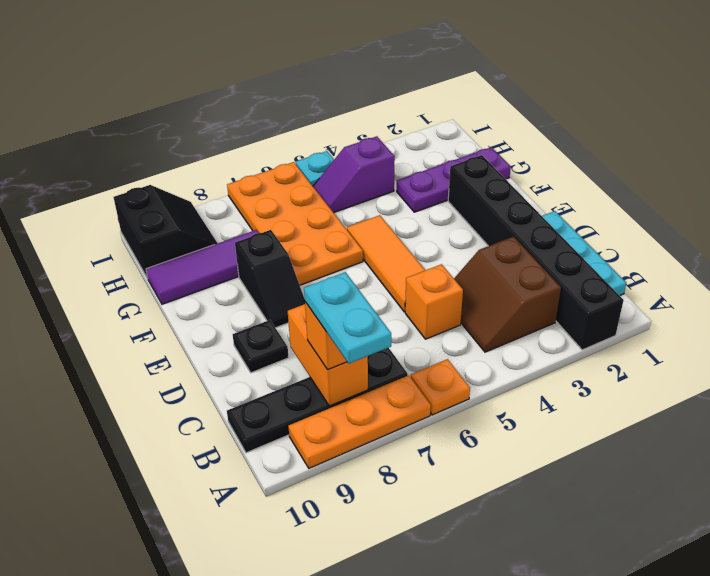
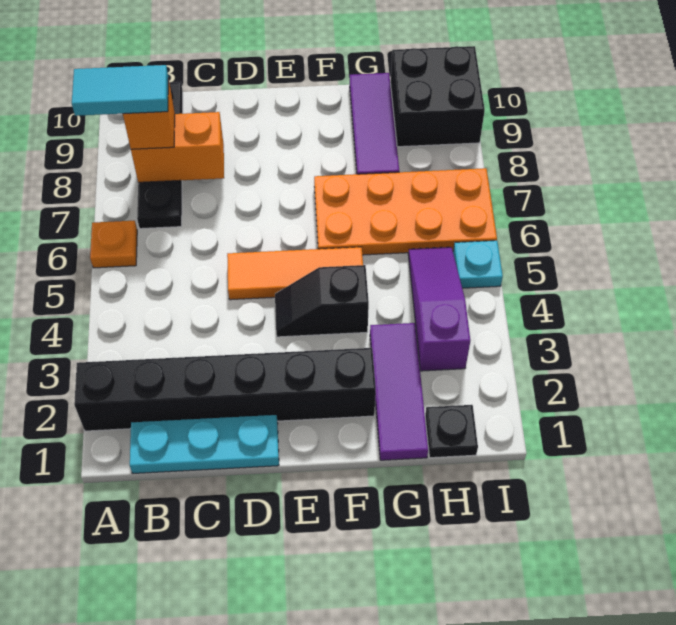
orange plate A7:A9 level 1 -> none
cyan plate A8:B8 level 4 -> cyan tile A8:B8 level 4
brown slope B3:C4 level 1 top 3 -> none
orange brick C5 level 1 -> none
black plate D9 level 1 -> black plate H1 level 1
black slope E8:F8 level 1 top F -> black slope E4:F4 level 1 top F
purple plate G1:G3 level 1 -> purple tile G1:G3 level 1
purple slope H4:H5 level 1 top 4 -> purple slope H3:H5 level 1 top 3
black slope H9:I10 level 1 top 10 -> black brick H9:I10 level 1

